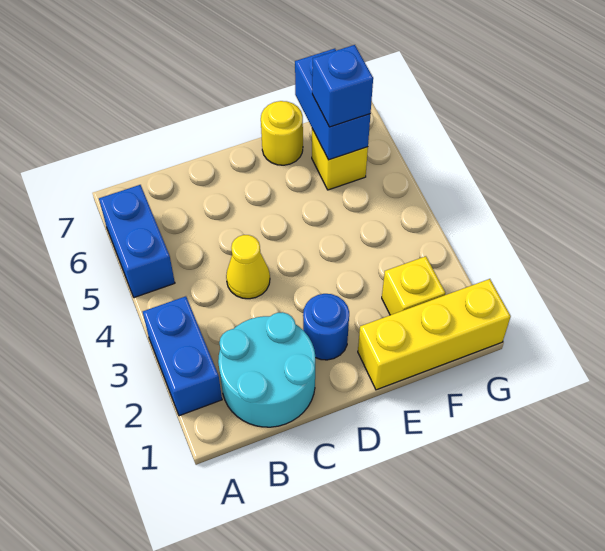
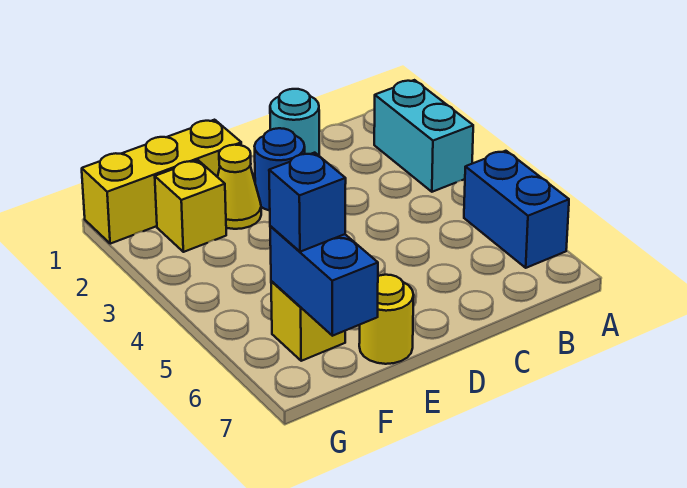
blue brick A2:A3 level 1 -> cyan brick A2:A3 level 1
cyan round brick B1:C2 level 1 -> cyan round brick C1 level 1
yellow cone C4 level 1 -> yellow cone E2 level 1

